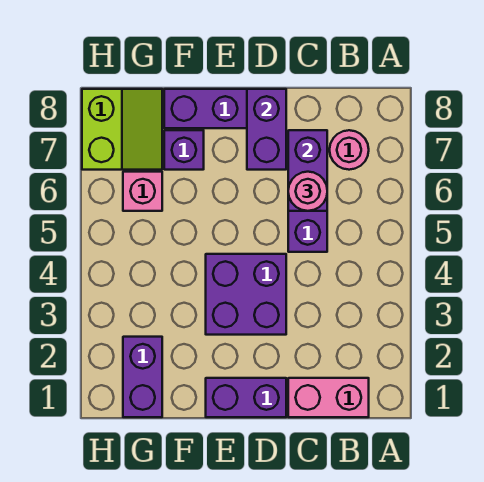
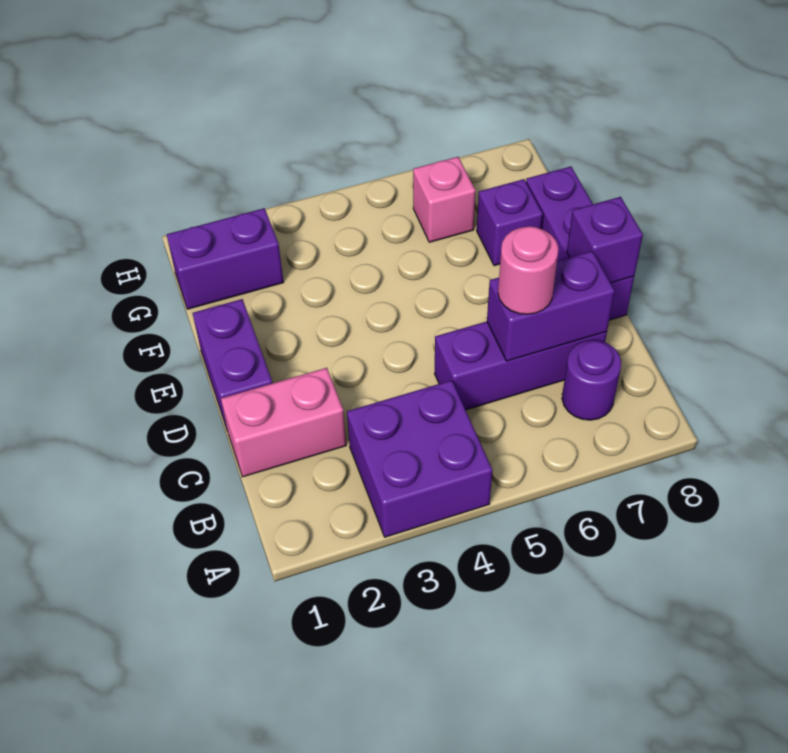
pink brick B1:C1 level 1 -> pink brick C1:C2 level 1
pink round brick B7 level 1 -> purple round brick B7 level 1
purple brick D3:E4 level 1 -> purple brick A3:B4 level 1
purple brick D7:D8 level 2 -> purple brick D8 level 2
lime slope G7:H8 level 1 top H -> none

